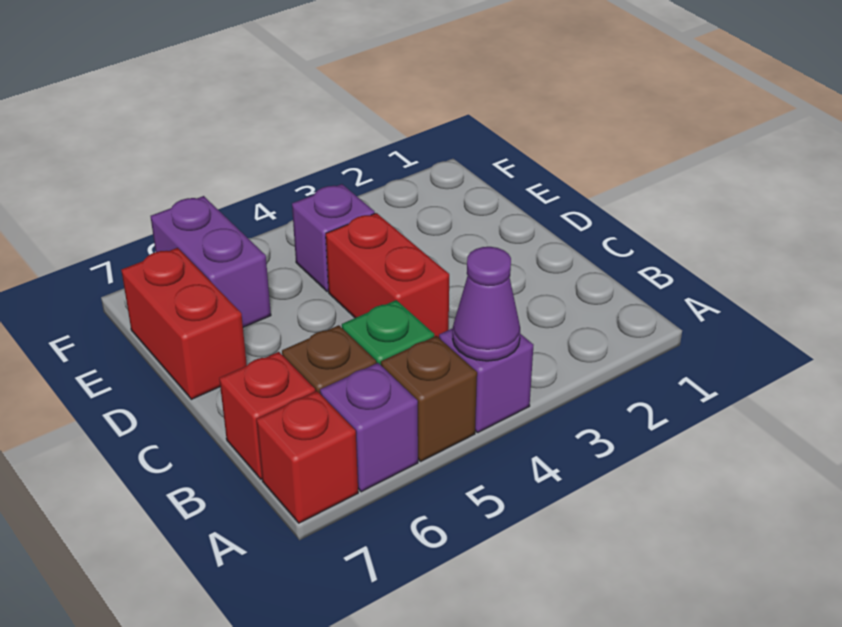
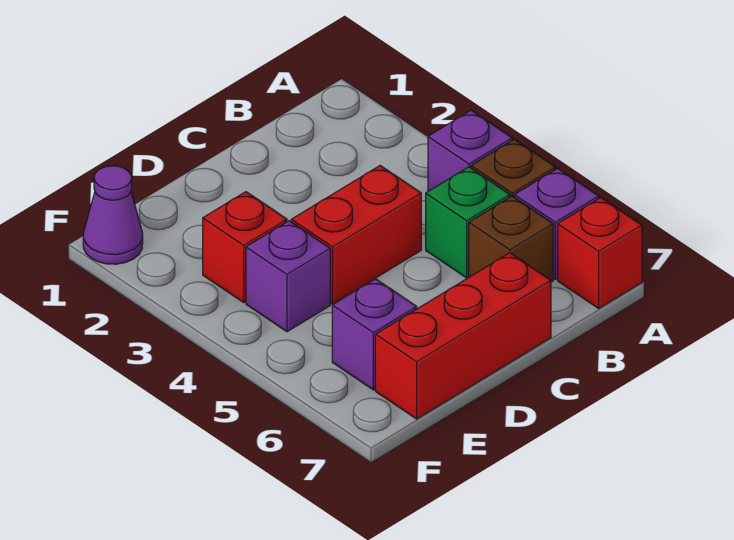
purple cone A4 level 2 -> purple cone F1 level 1
red brick B7 level 1 -> red brick E3 level 1
red brick D7:E7 level 1 -> red brick C7:E7 level 1
purple brick E6:F6 level 1 -> purple brick E6 level 1

